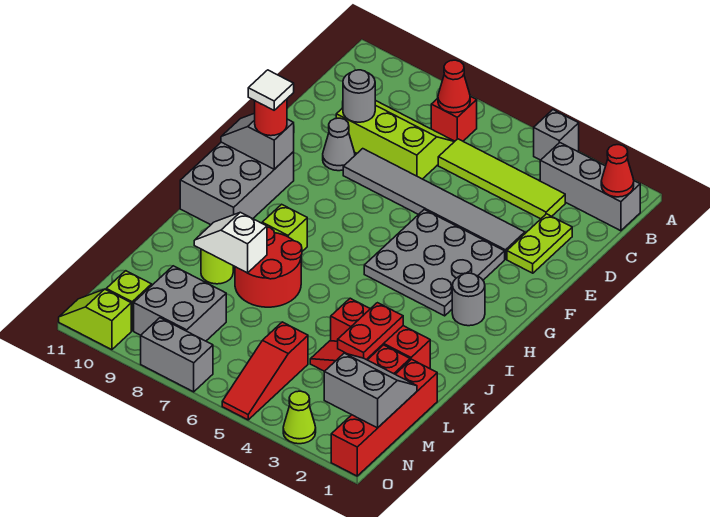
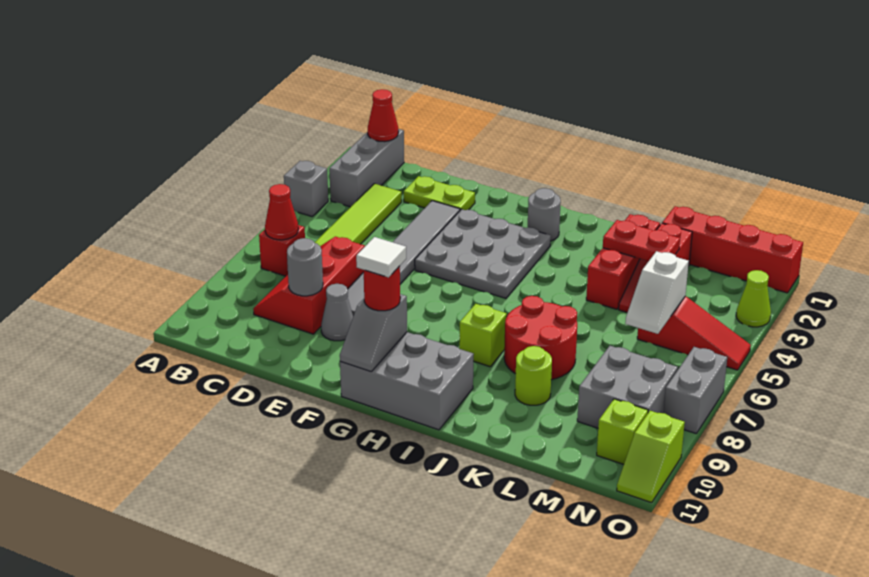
lime slope C7:D9 level 1 top D -> red slope C7:D9 level 1 top D
white slope K8:K9 level 2 top 8 -> white slope M5:M6 level 2 top 5
grey slope M1:N2 level 2 top N -> none

